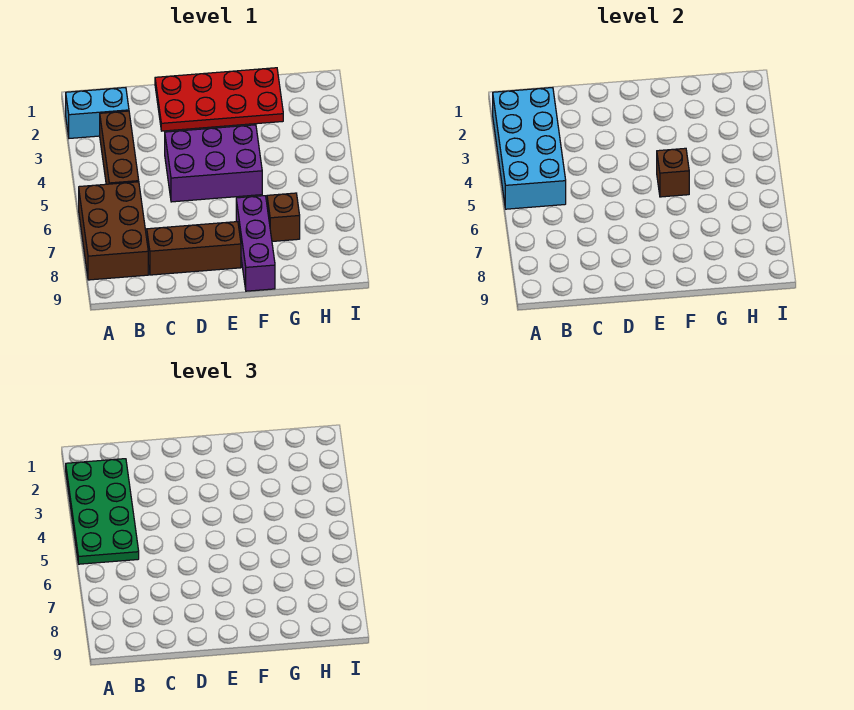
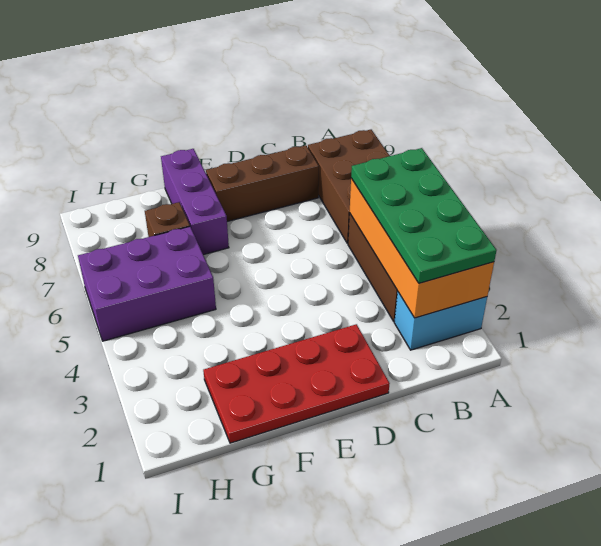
cyan brick A2:B5 level 2 -> orange brick A2:B5 level 2
purple brick D4:F5 level 1 -> purple brick G5:I6 level 1
brown brick F5 level 2 -> none

